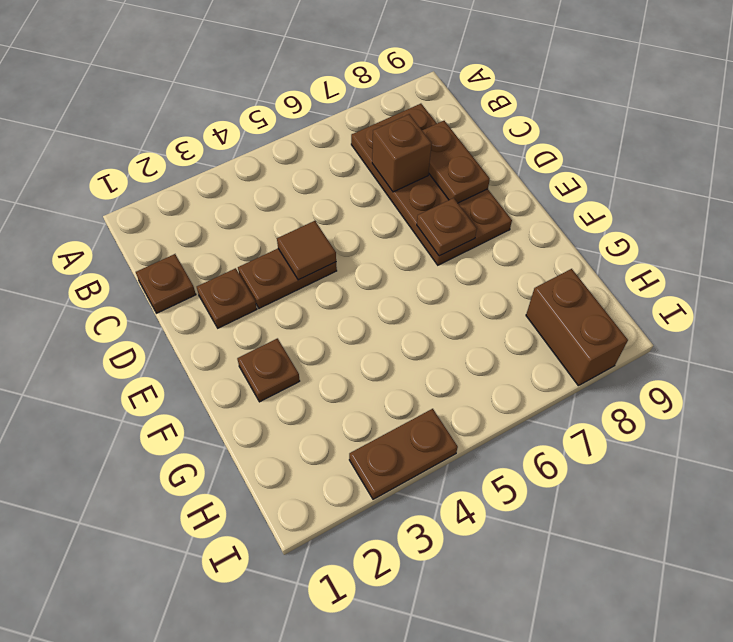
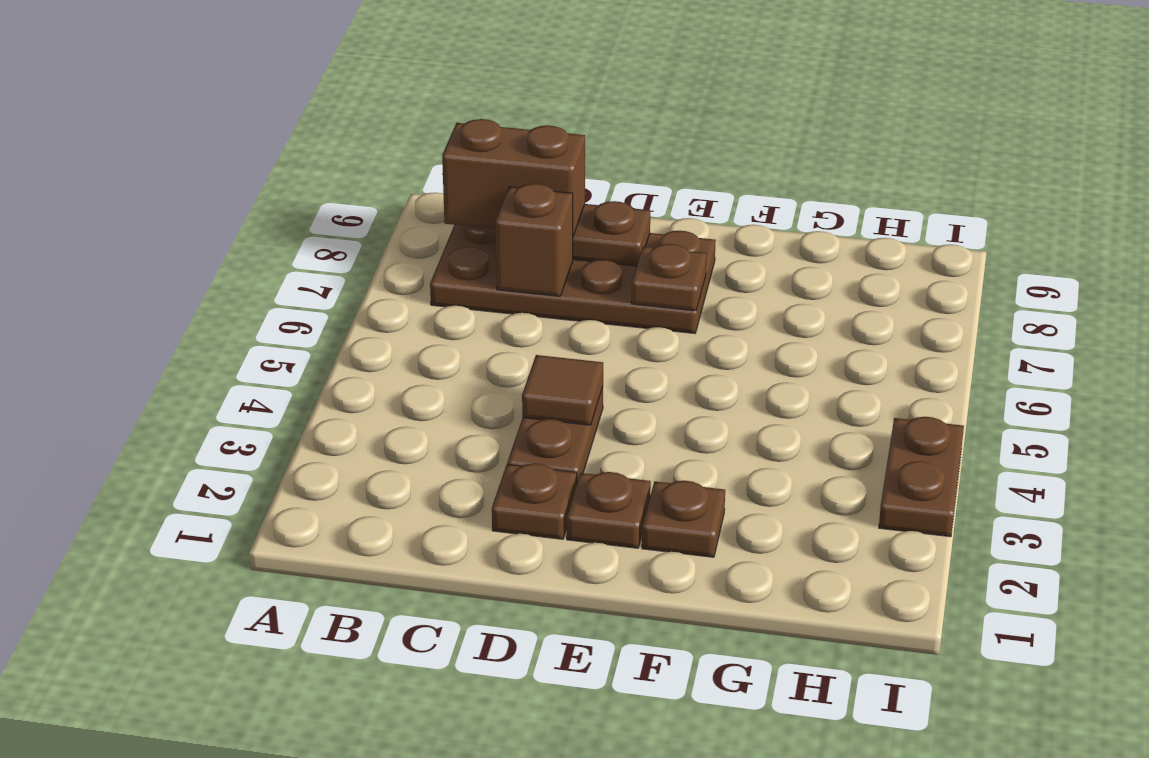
brown plate C1 level 1 -> brown plate E2 level 1
brown brick H8:I8 level 1 -> brown brick B8:C8 level 3

